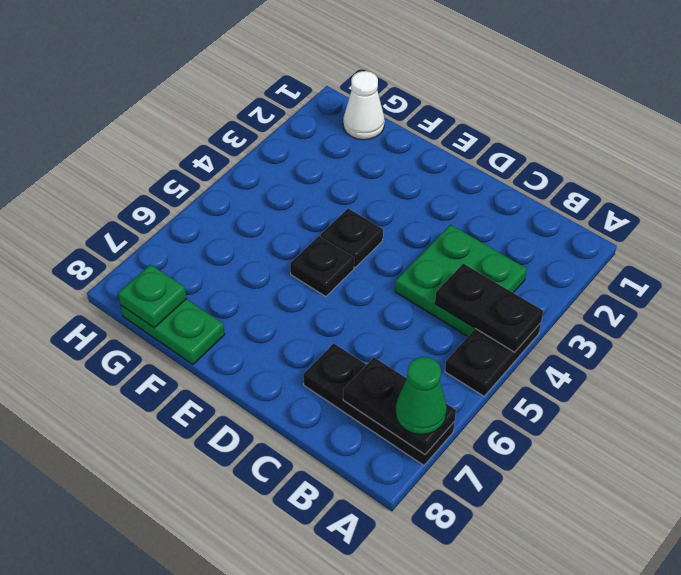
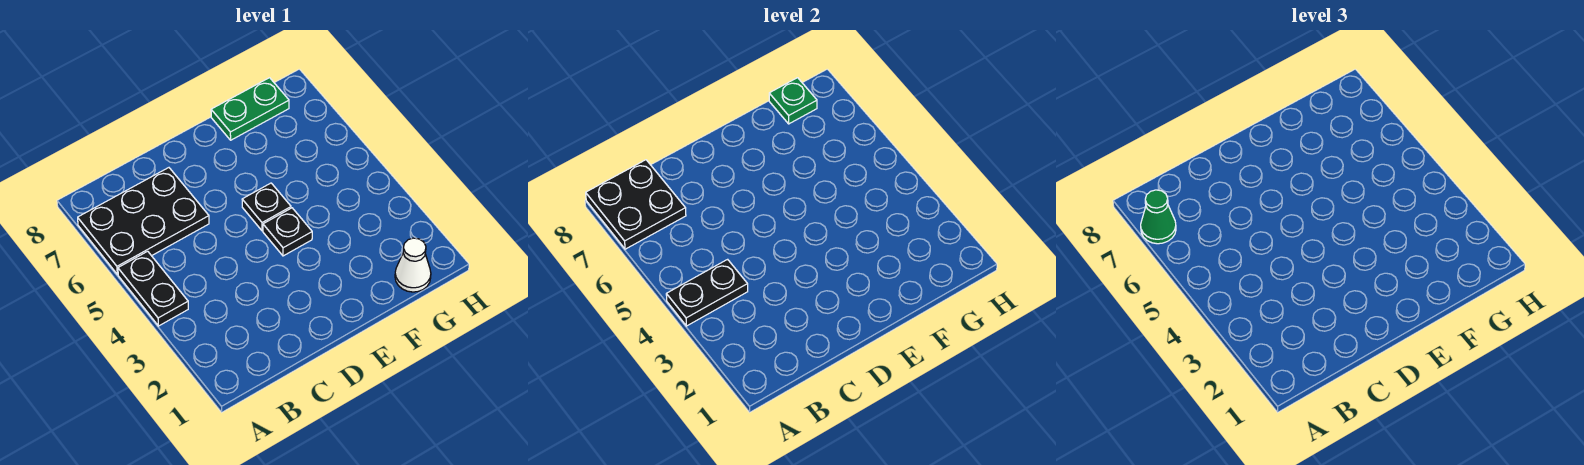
black plate A7:C7 level 1 -> black plate A6:C7 level 1
black plate A7:B7 level 2 -> black plate A7:B8 level 2
green plate B3:C4 level 1 -> none

